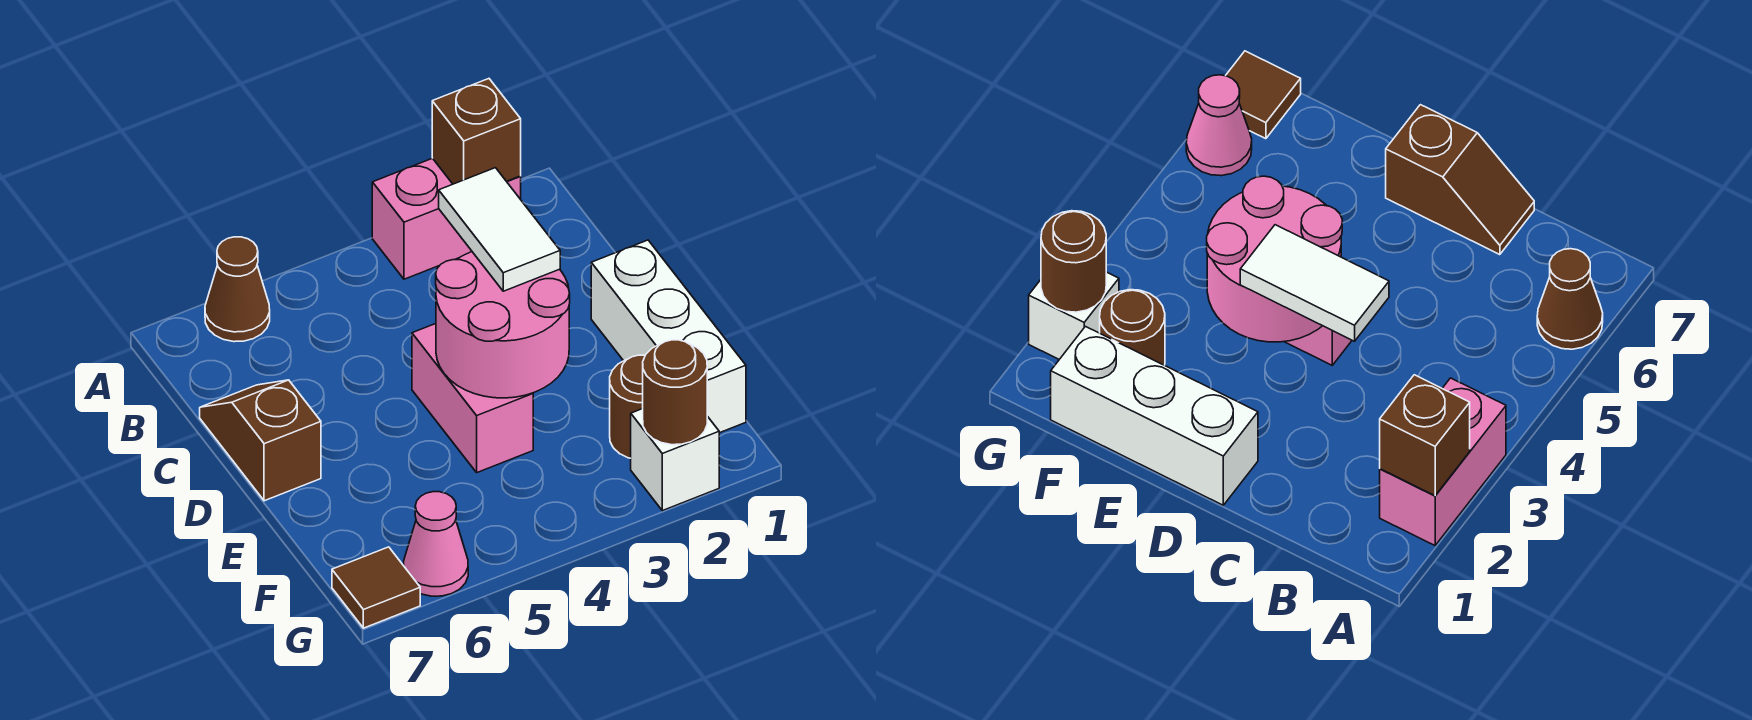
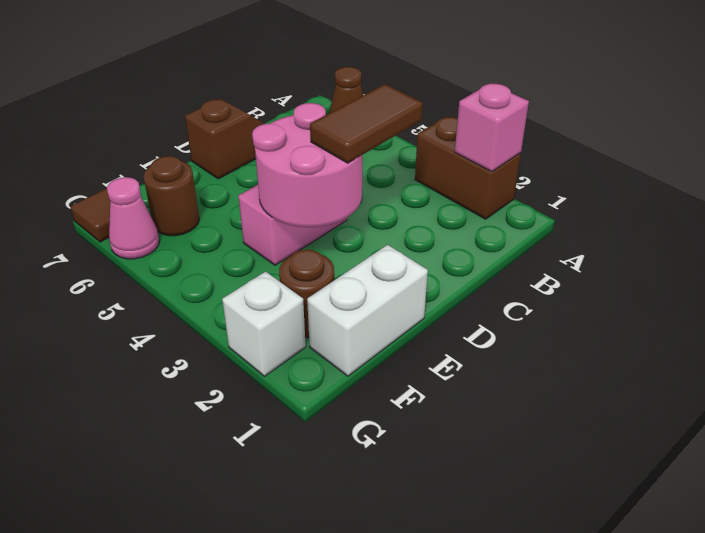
pink brick A2:A3 level 1 -> brown brick A2:A3 level 1
brown brick A2 level 2 -> pink brick A2 level 2
white tile C3:D3 level 3 -> brown tile C3:D3 level 3
white brick D1:F1 level 1 -> white brick E1:F1 level 1
brown round brick G2 level 2 -> brown round brick F6 level 1

